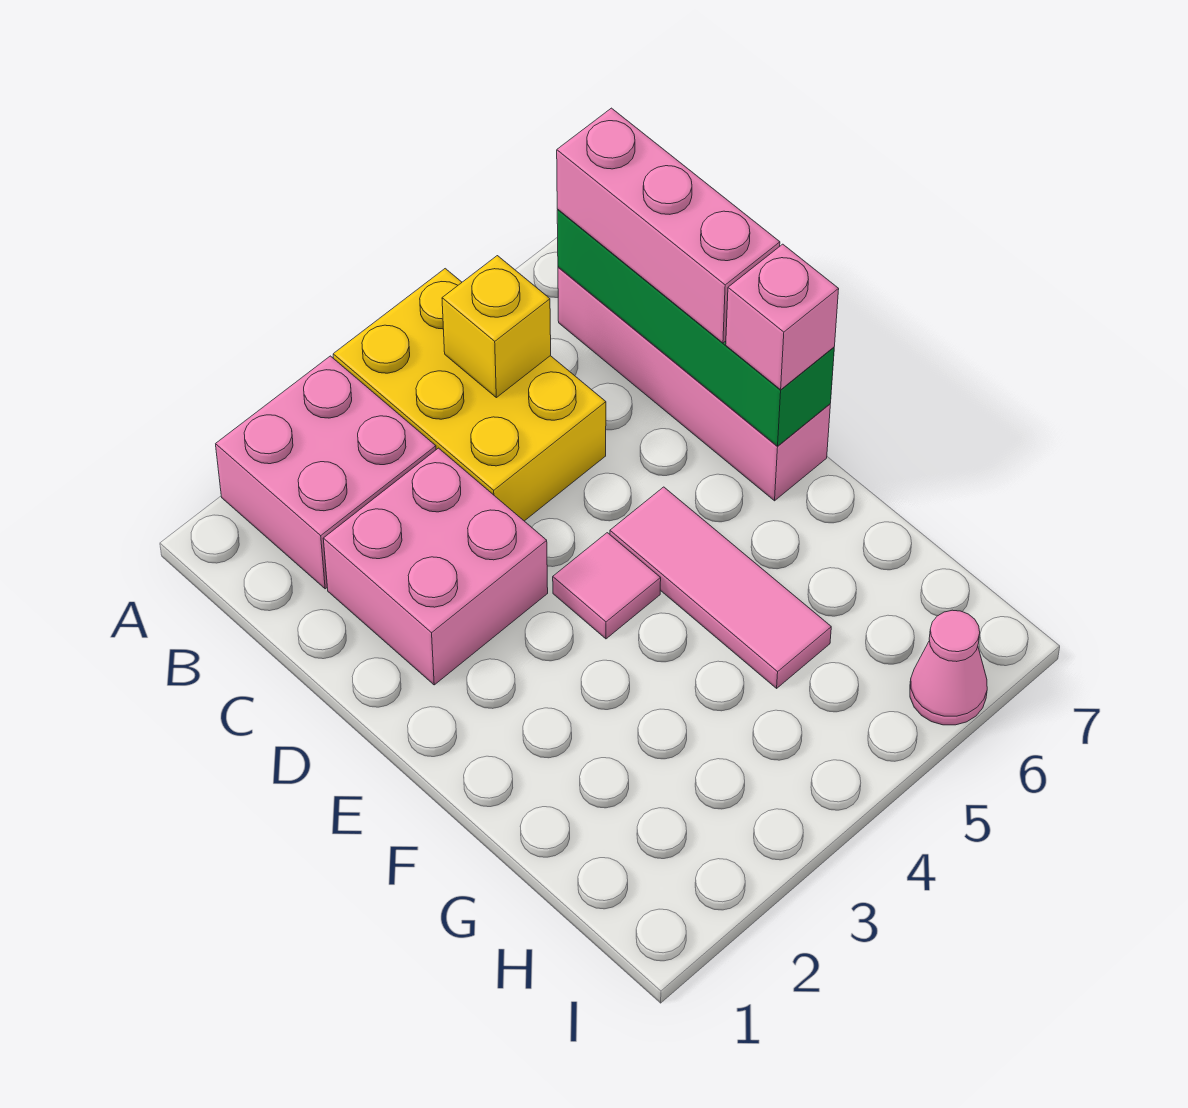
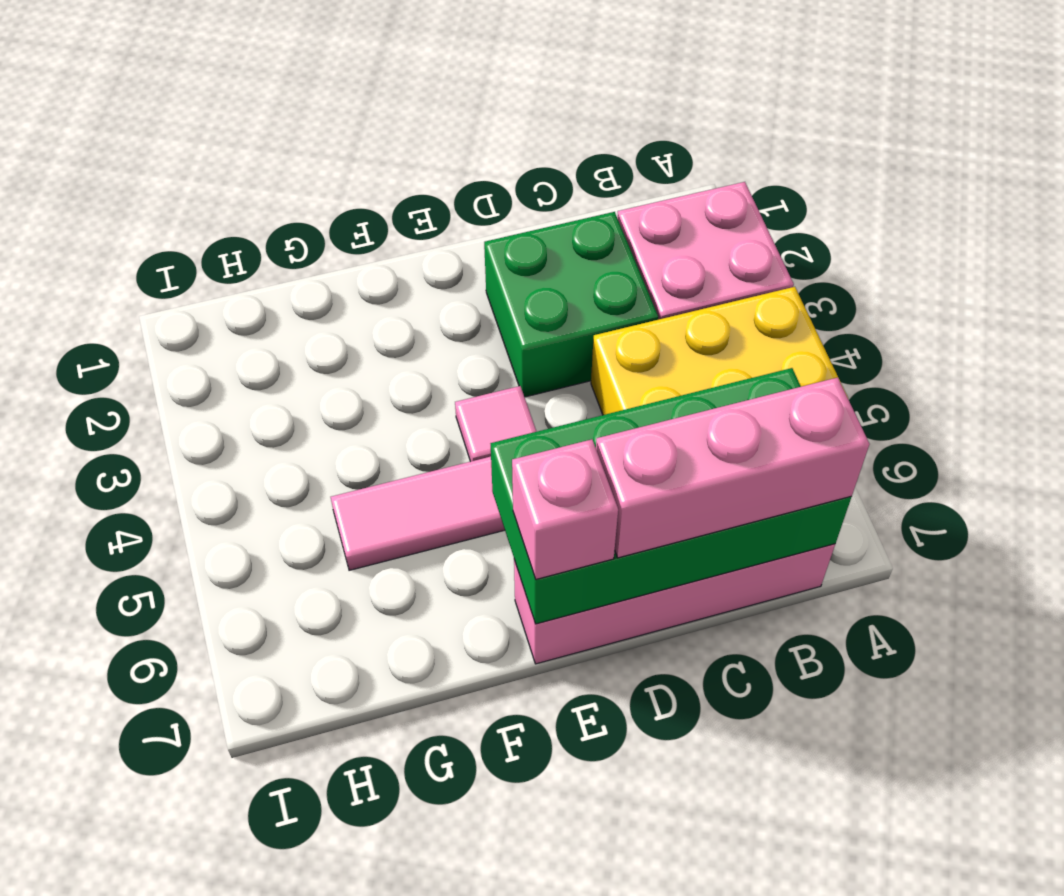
yellow brick B5 level 2 -> none
green brick B7:E7 level 2 -> green brick B6:E7 level 2
pink brick C2:D3 level 1 -> green brick C2:D3 level 1
pink cone I6 level 1 -> none

